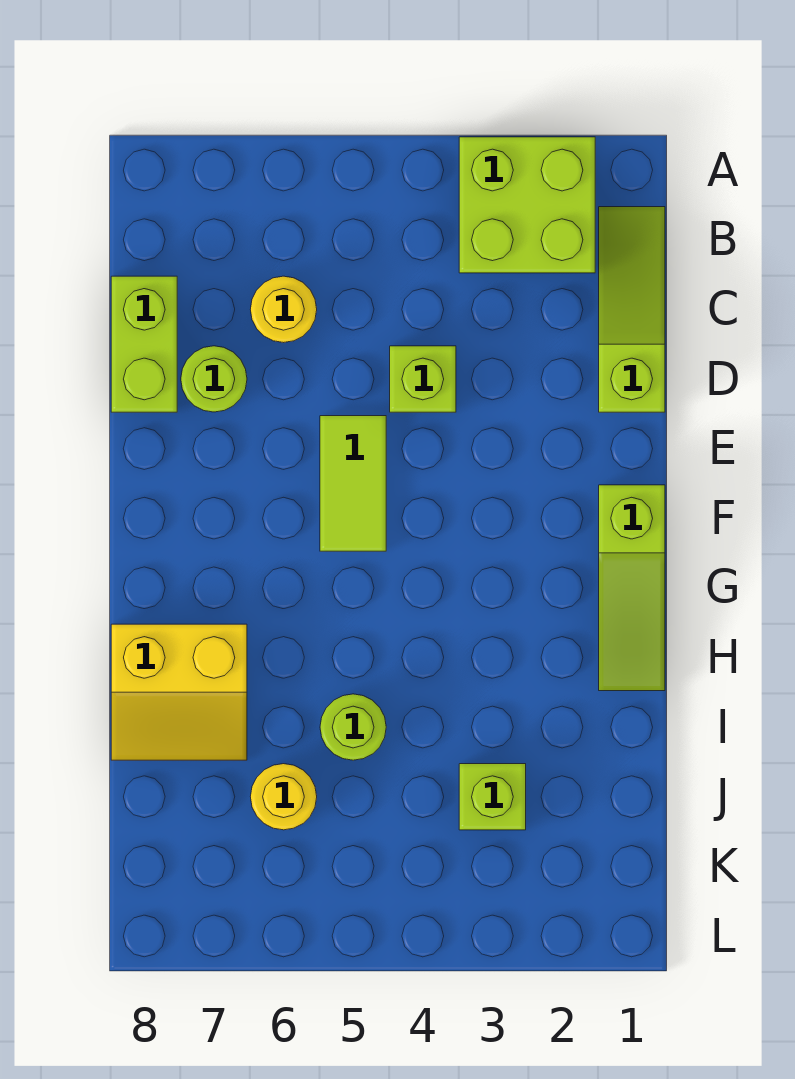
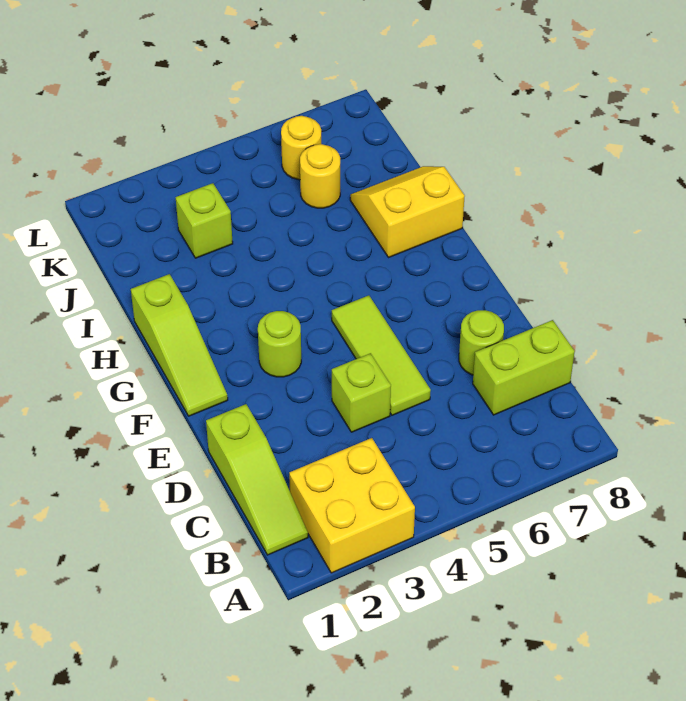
lime brick A2:B3 level 1 -> yellow brick A2:B3 level 1
yellow round brick C6 level 1 -> yellow round brick K6 level 1
lime brick C8:D8 level 1 -> lime brick C7:C8 level 1
lime tile E5:F5 level 1 -> lime tile D5:F5 level 1
lime slope F1:H1 level 1 top F -> lime slope F1:H1 level 1 top H
lime round brick I5 level 1 -> lime round brick F3 level 1

